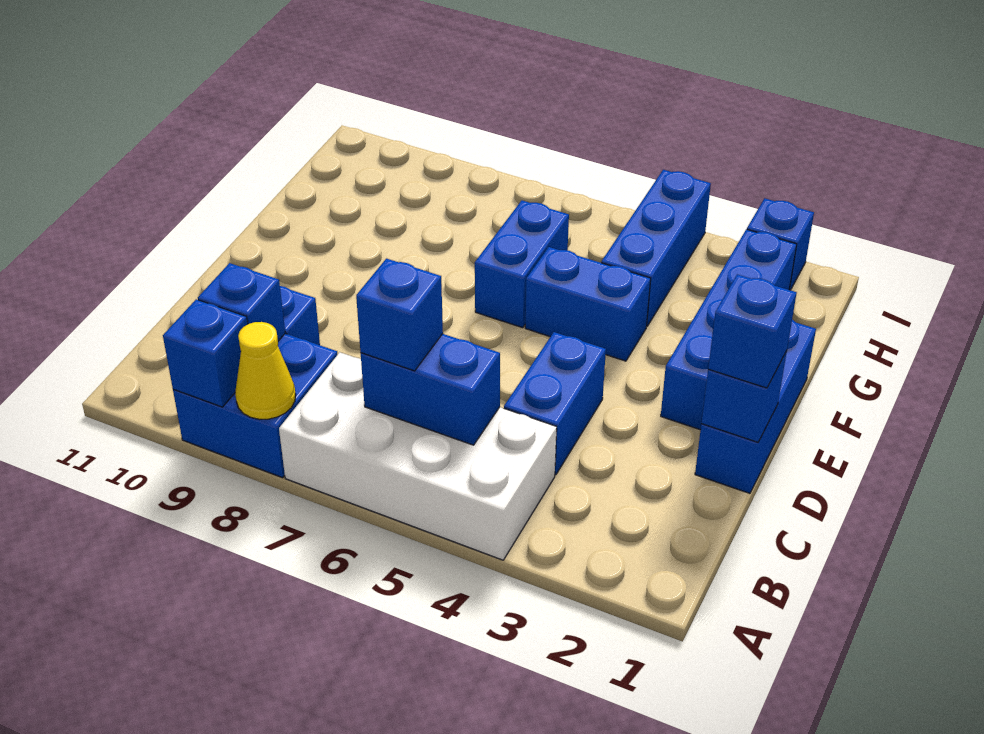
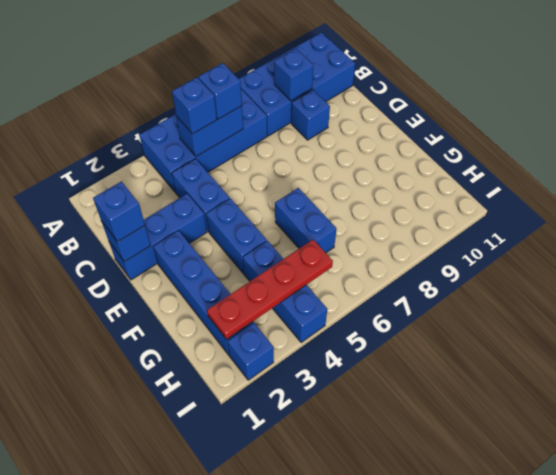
white brick A4:B7 level 1 -> blue brick A4:B7 level 1
blue brick A8:B9 level 1 -> blue brick A8:B11 level 1
yellow cone A8 level 2 -> none
blue brick A9 level 2 -> blue brick B5 level 3
blue brick D1:F1 level 1 -> blue brick D1:D3 level 1
blue brick F4:F5 level 1 -> blue brick E4:F4 level 1
none -> red plate H2:H5 level 2

